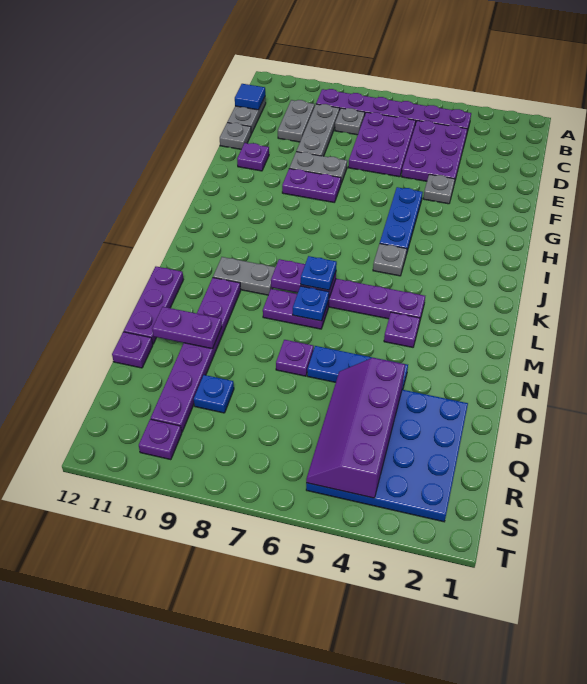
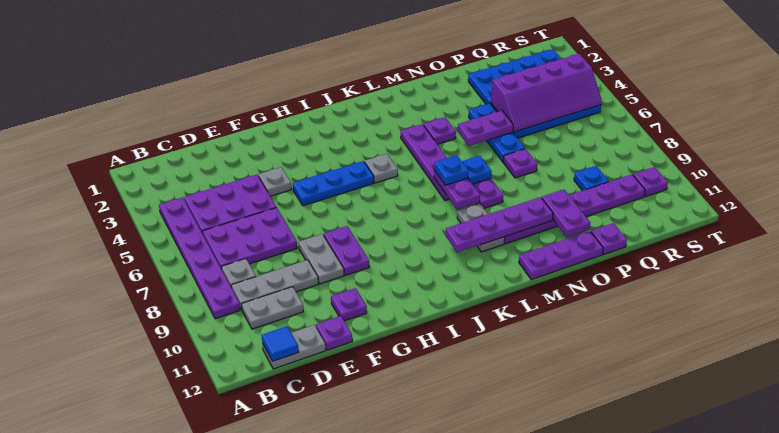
grey plate E12 level 1 -> purple plate E12 level 1
none -> purple plate K10:N10 level 2
none -> purple plate N5:O5 level 2

